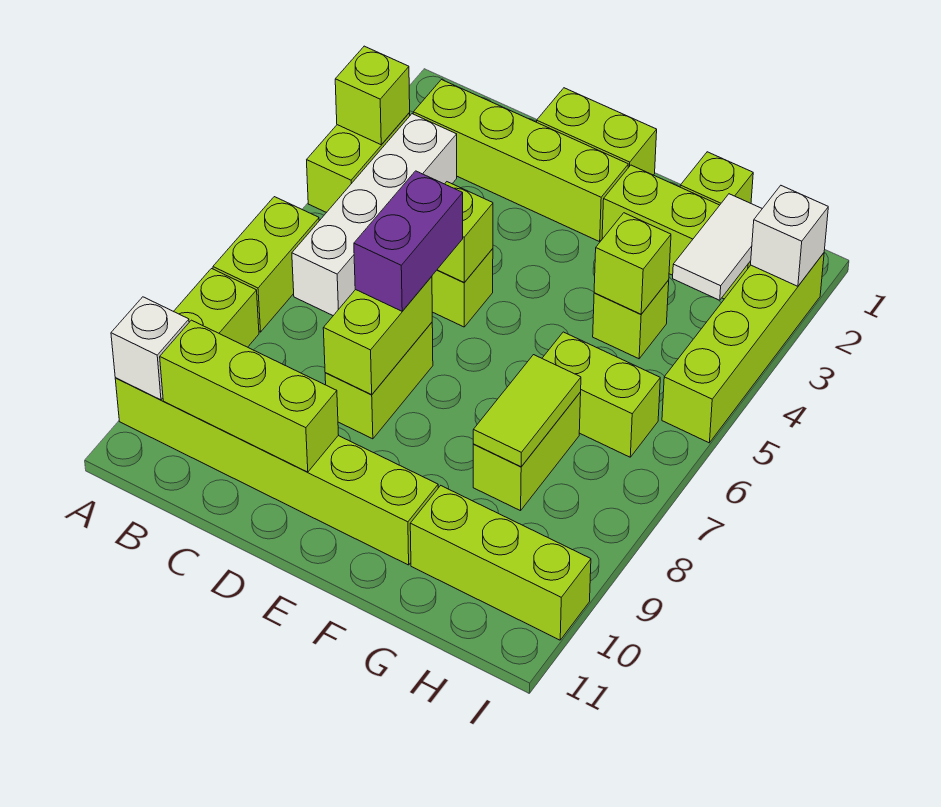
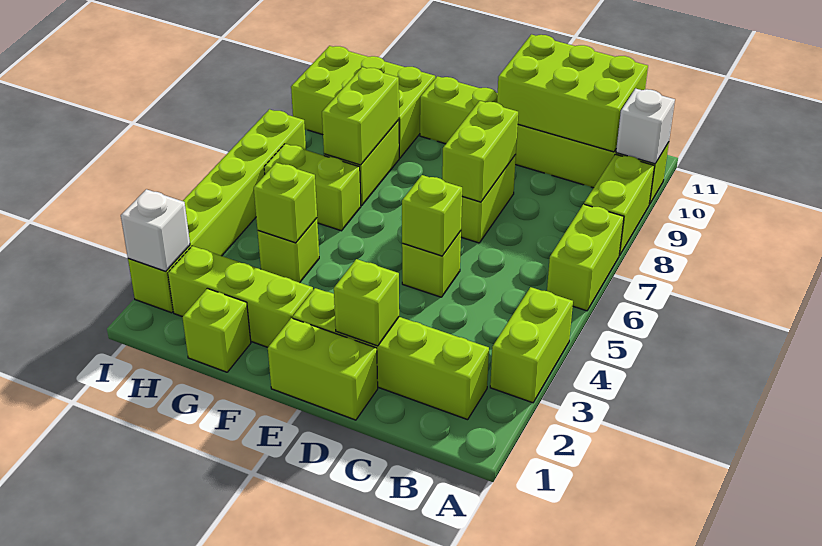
lime brick A3 level 2 -> lime brick D2 level 2
white brick B3:B6 level 1 -> none
lime brick B10:D10 level 2 -> lime brick B10:D11 level 2
purple brick D6:D7 level 3 -> none
lime tile G7:G8 level 2 -> lime brick G7:G8 level 2
lime brick G10:I10 level 1 -> lime brick G9:I10 level 1
white tile H2:H3 level 2 -> none
lime brick I2:I5 level 1 -> lime brick I2:I7 level 1

